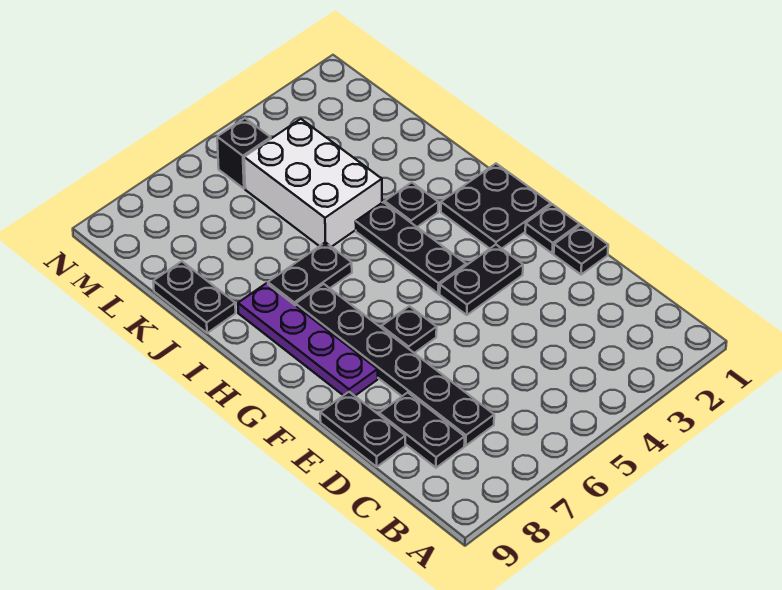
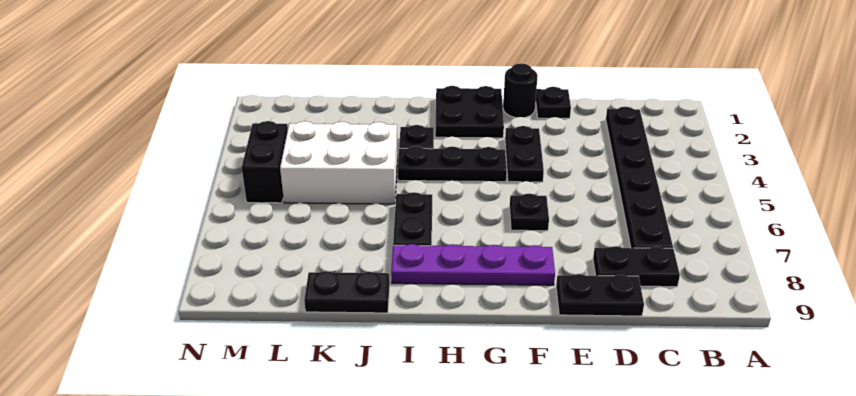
black plate C7:H7 level 1 -> black plate C2:C7 level 1
black plate F1 level 1 -> black round brick F1 level 1
black brick M5 level 1 -> black brick M4:M5 level 1

